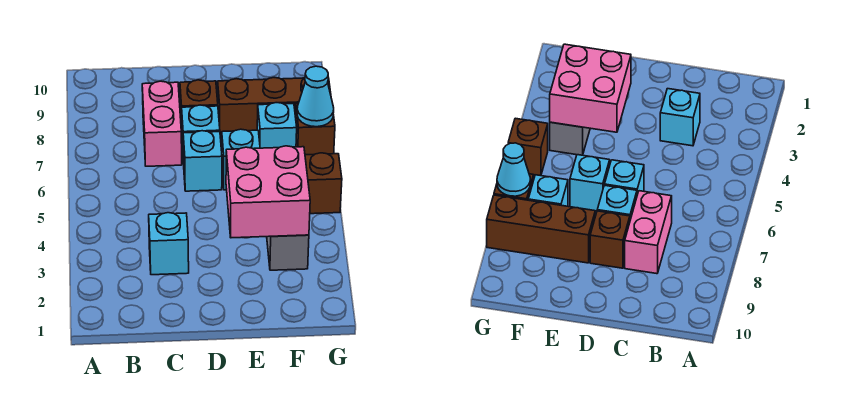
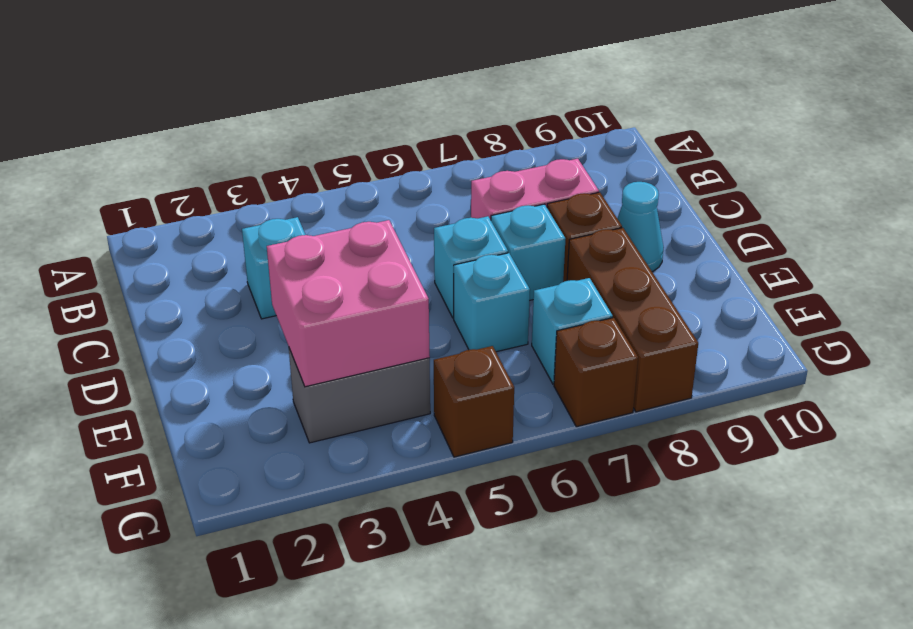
cyan cone G7 level 2 -> cyan cone D9 level 1

